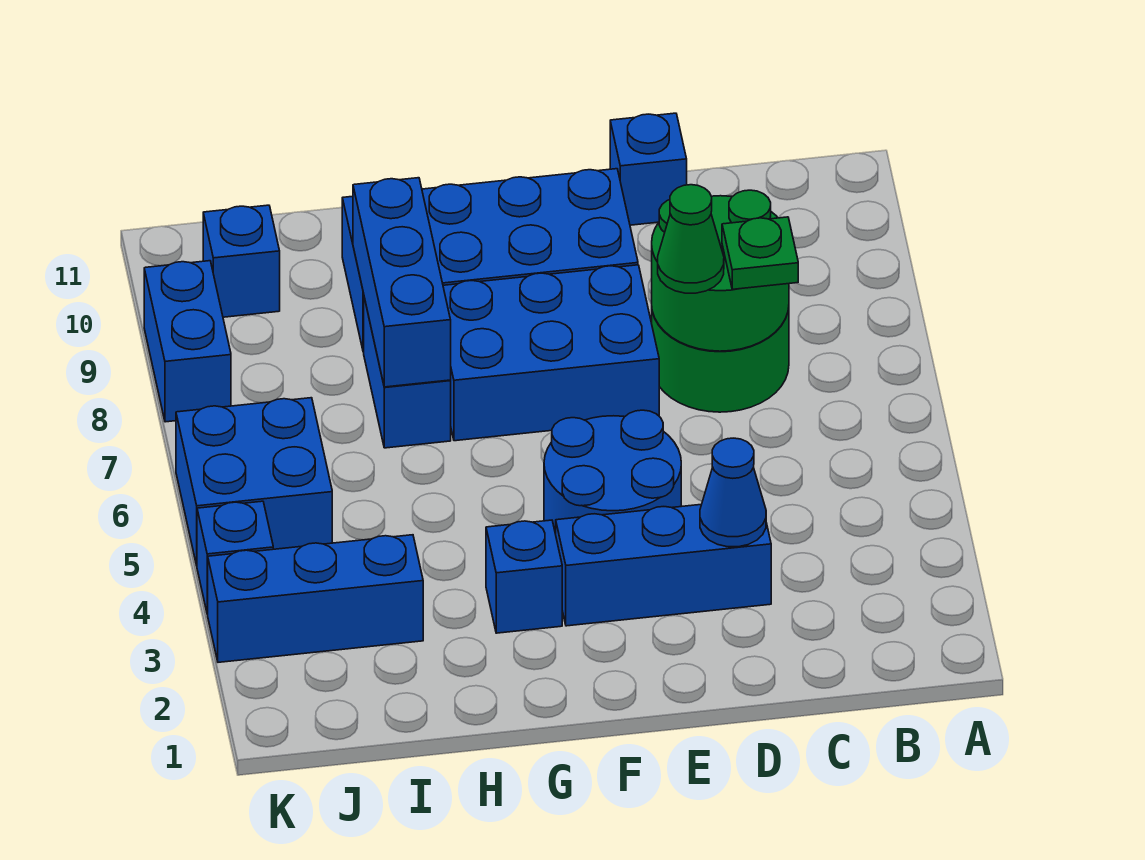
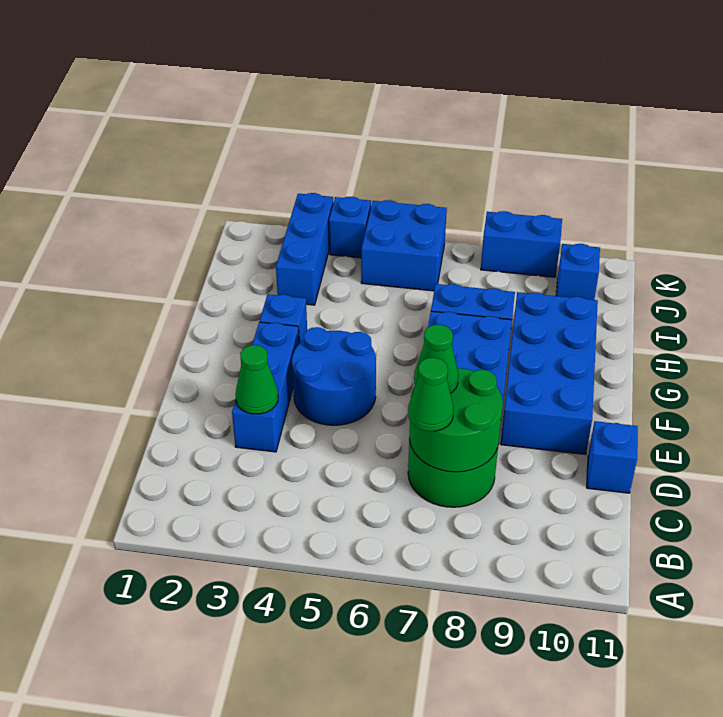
green plate C7 level 3 -> green cone C7 level 3
blue cone D3 level 2 -> green cone D3 level 2
blue brick H7:H9 level 2 -> none

